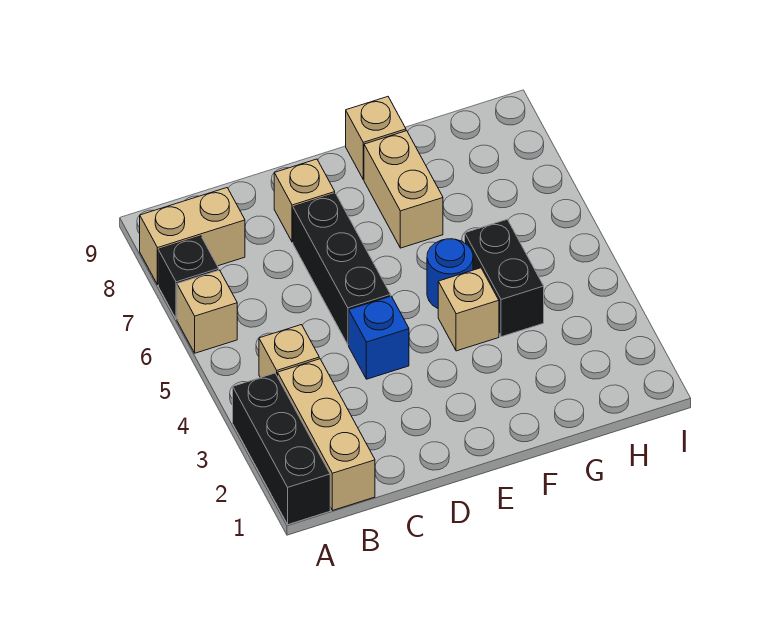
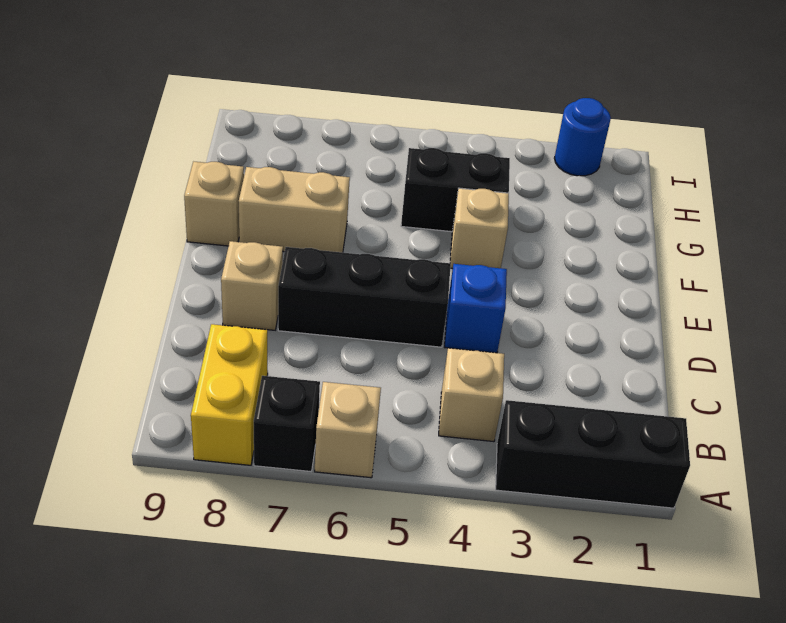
tan brick A8:B8 level 1 -> yellow brick A8:B8 level 1
tan brick B1:B3 level 1 -> none
blue round brick F5 level 1 -> blue round brick I2 level 1

